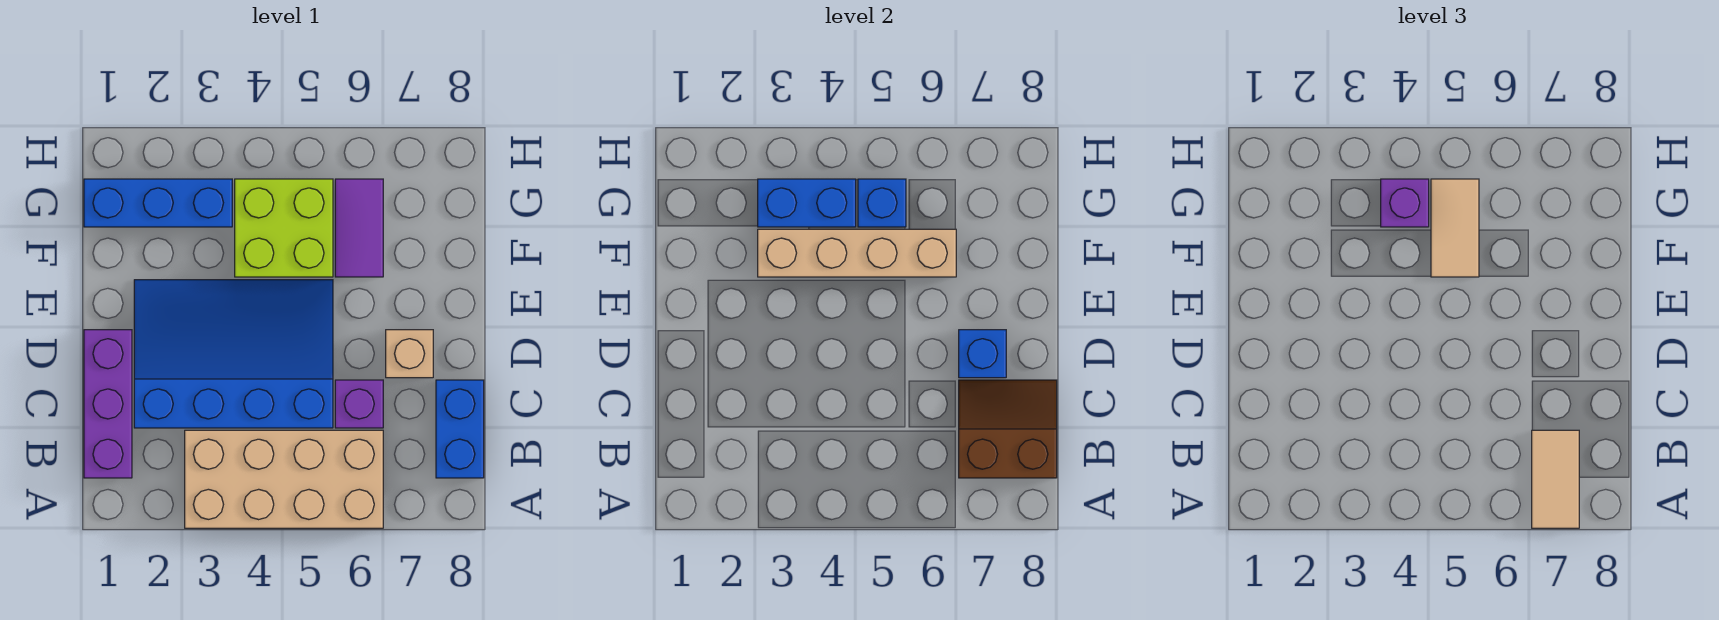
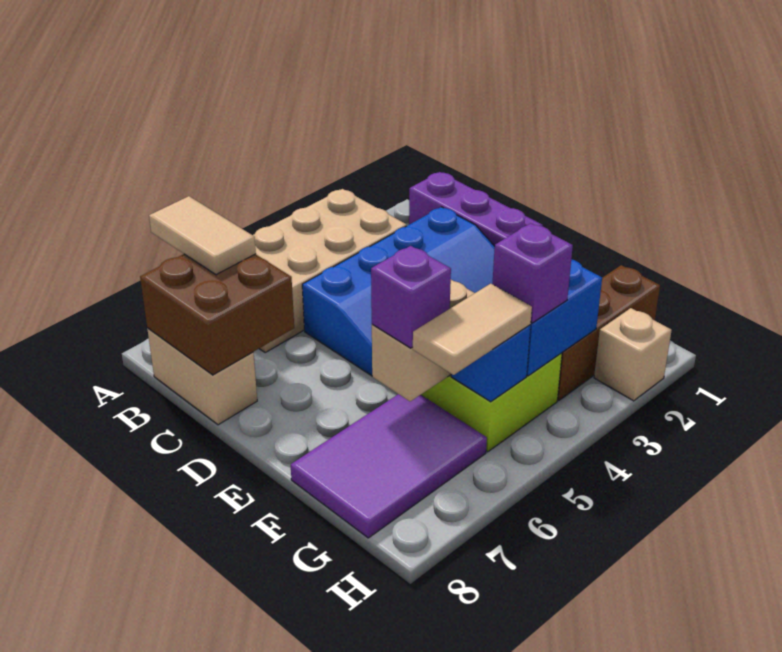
brown slope B7:C8 level 2 top B -> brown brick B7:C8 level 2
blue brick B8:C8 level 1 -> tan brick B8:C8 level 1
purple brick C6 level 1 -> purple brick F6 level 3
tan brick D7 level 1 -> tan brick H2 level 1
blue brick D7 level 2 -> none
tan brick F3:F6 level 2 -> tan brick F5:F6 level 2
tan tile F5:G5 level 3 -> tan tile G5:G6 level 3
purple tile F6:G6 level 1 -> purple tile F6:G8 level 1
blue brick G1:G3 level 1 -> brown brick G1:G3 level 1

